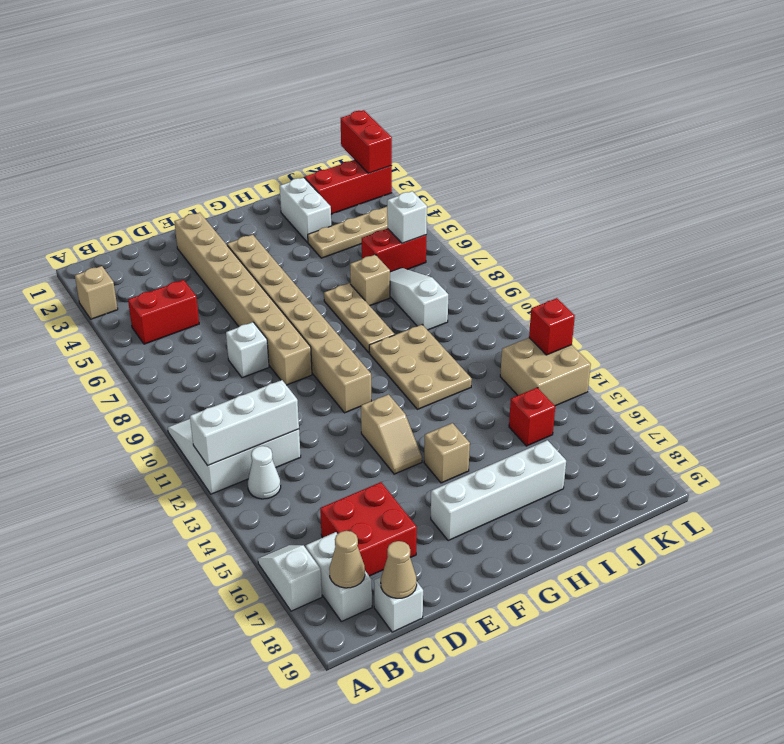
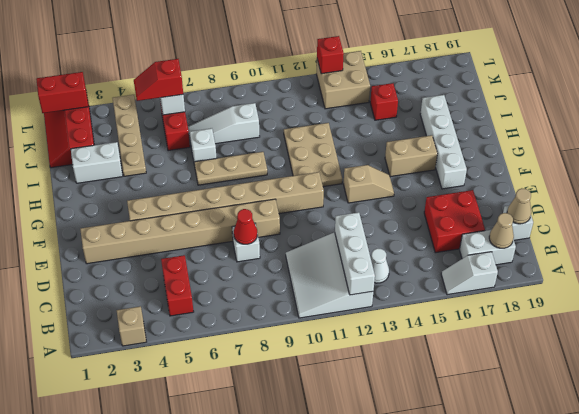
none -> red cone D8 level 2
tan brick G15 level 1 -> tan brick G15:G16 level 1
tan plate H10:I12 level 1 -> tan plate G11:I12 level 1
tan brick I7 level 1 -> white brick I7 level 1
none -> red slope K5:K6 level 3 top 6

